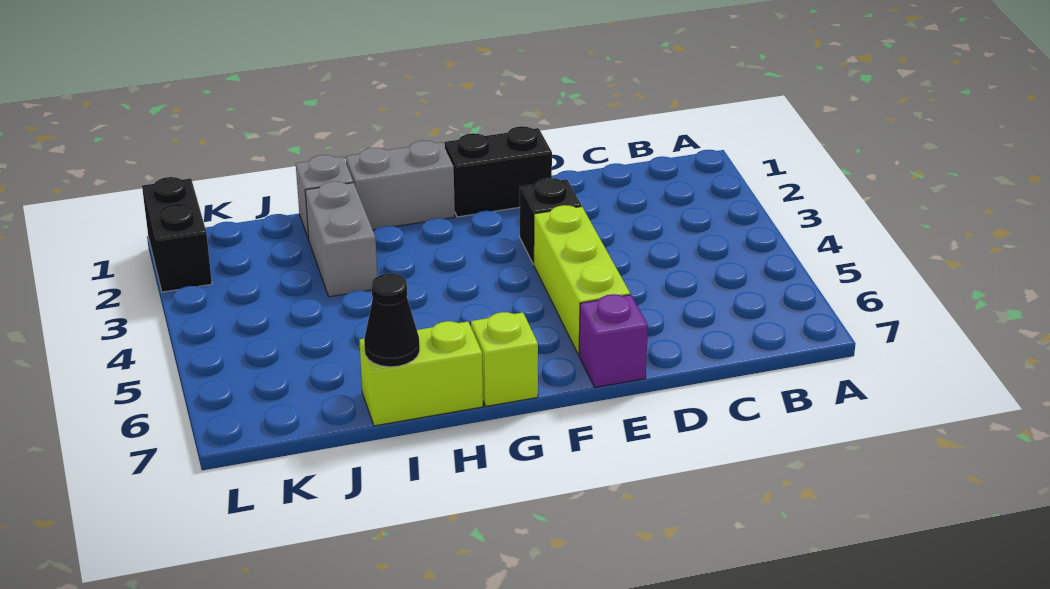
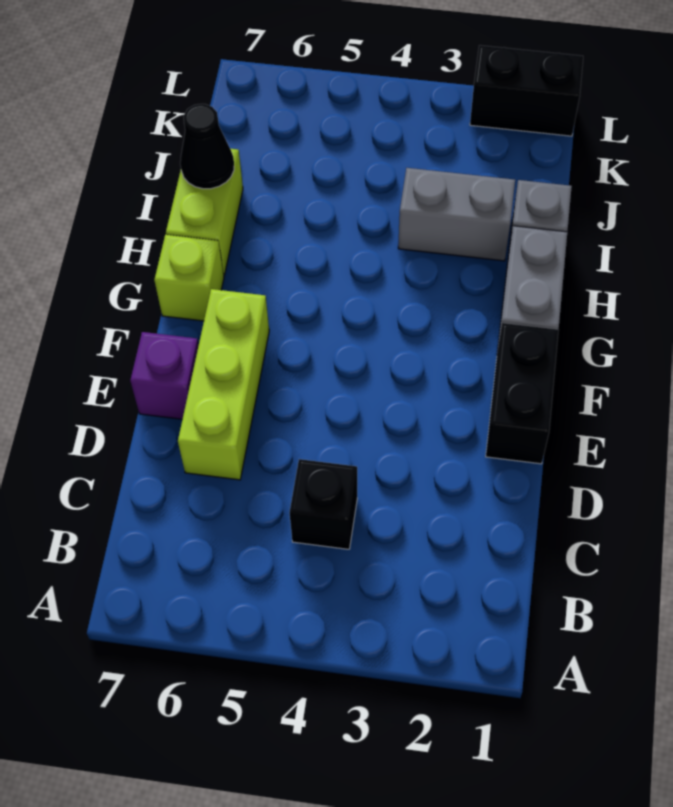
black brick E3 level 1 -> black brick C4 level 1
lime brick E4:E6 level 1 -> lime brick D6:F6 level 1

